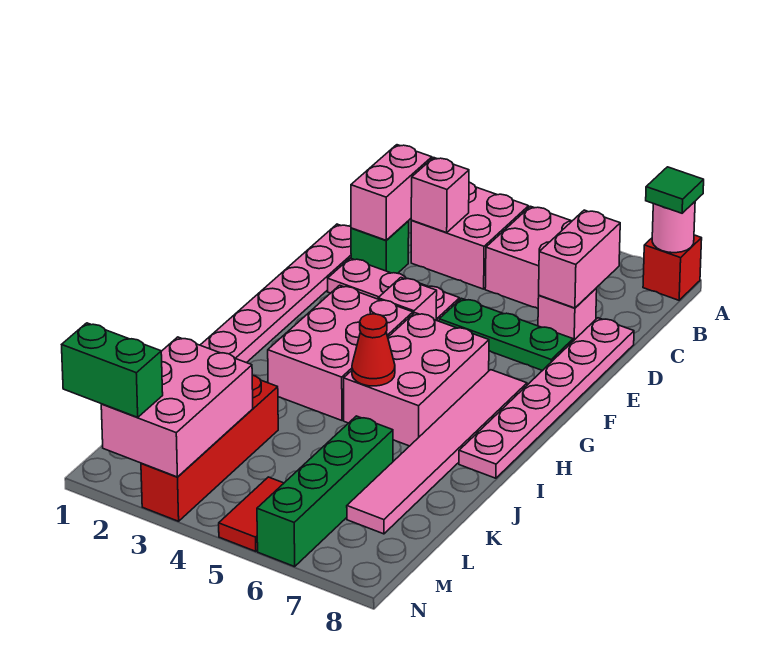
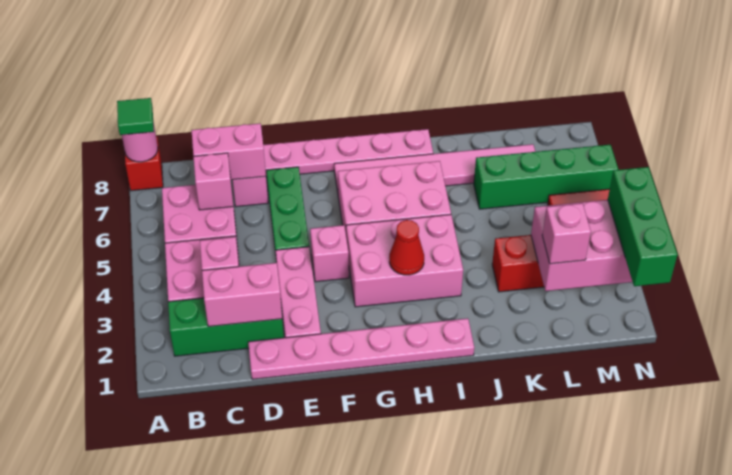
none -> pink brick C6 level 2
green brick D2 level 1 -> green brick B2:D2 level 1
red cone I5 level 2 -> red cone H3 level 2
none -> pink brick L2 level 3
green brick N1:N2 level 3 -> green brick N1:N3 level 3

